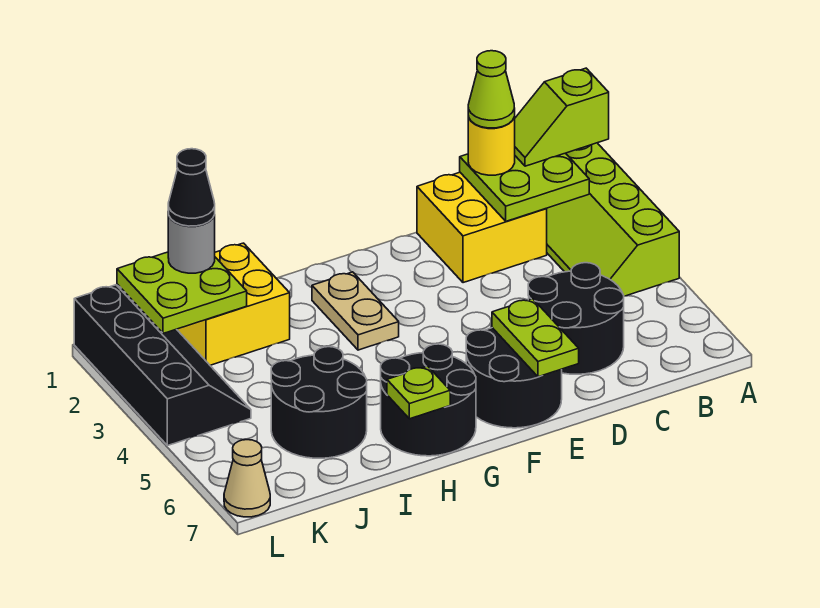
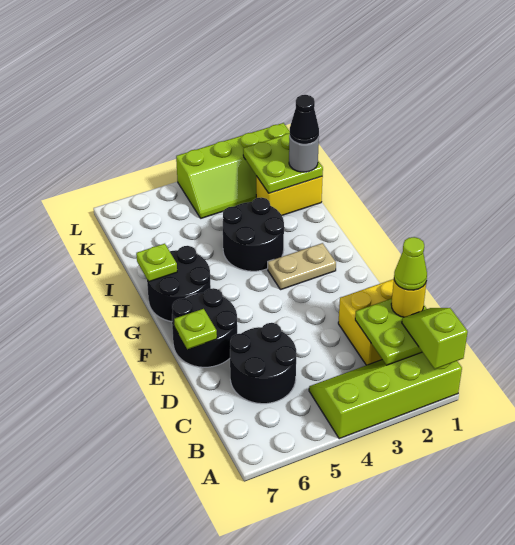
lime plate E6:E7 level 2 -> lime plate E7 level 2
yellow brick I1:J2 level 1 -> yellow brick J1:J2 level 1
black round brick I5:J6 level 1 -> black round brick H3:I4 level 1
black slope K1:L4 level 1 top L -> lime slope K1:L4 level 1 top L
tan cone L7 level 1 -> none

